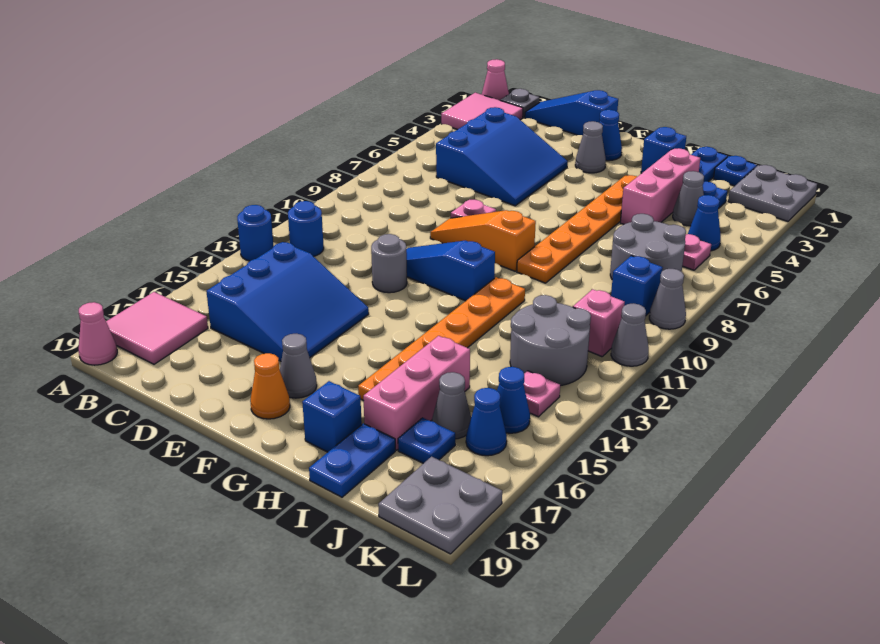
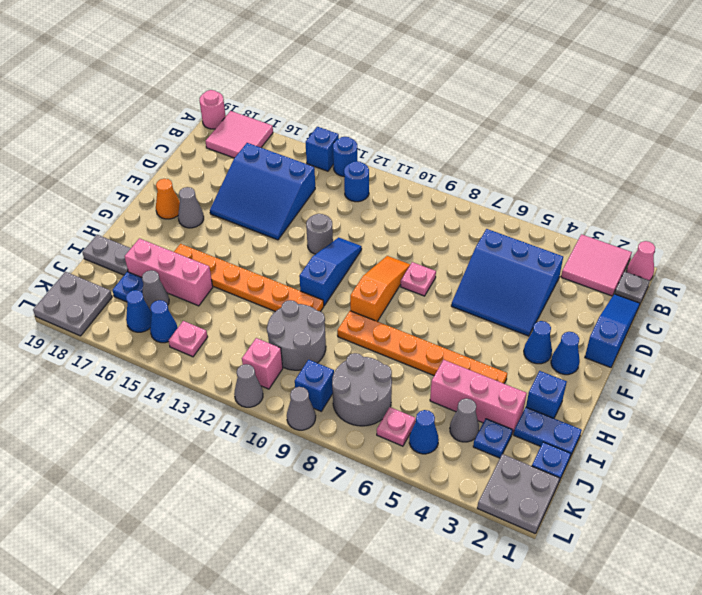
pink cone A19 level 1 -> pink round brick A19 level 1
grey cone F3 level 1 -> blue cone F3 level 1
blue brick H18 level 1 -> blue brick A14 level 1
blue plate I18:I19 level 1 -> grey plate I18:I19 level 1
grey round brick J12:K13 level 1 -> grey round brick I10:J11 level 1

